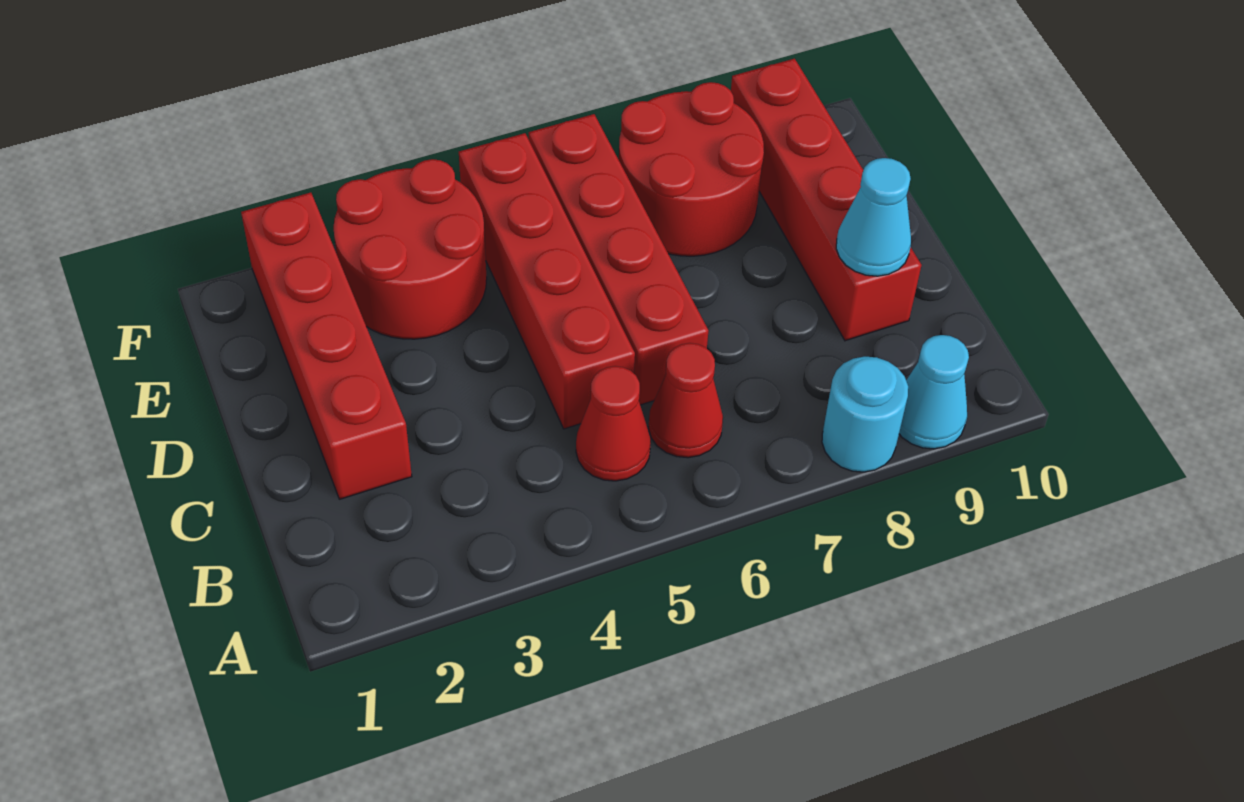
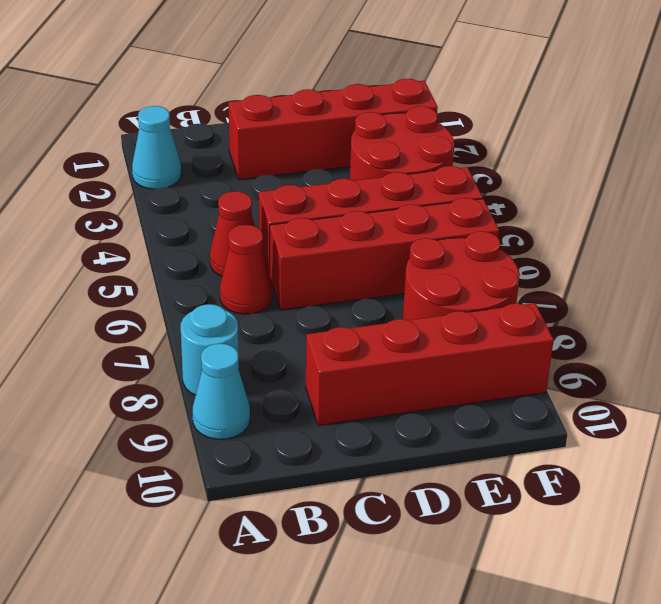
cyan cone C9 level 2 -> cyan cone A2 level 1

